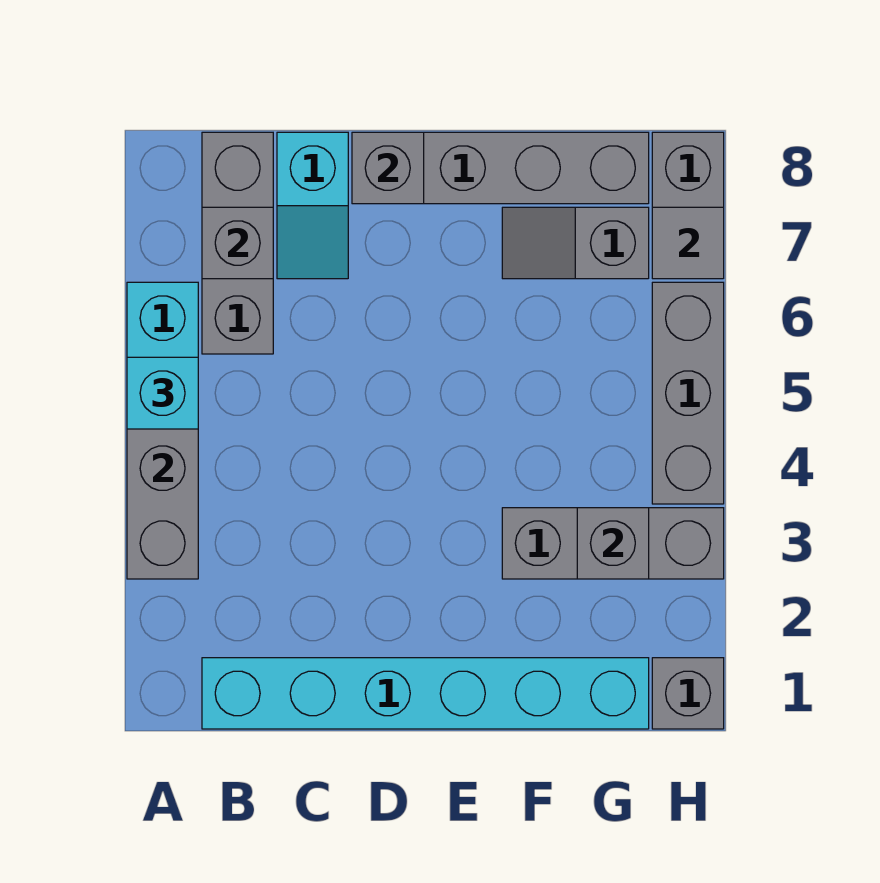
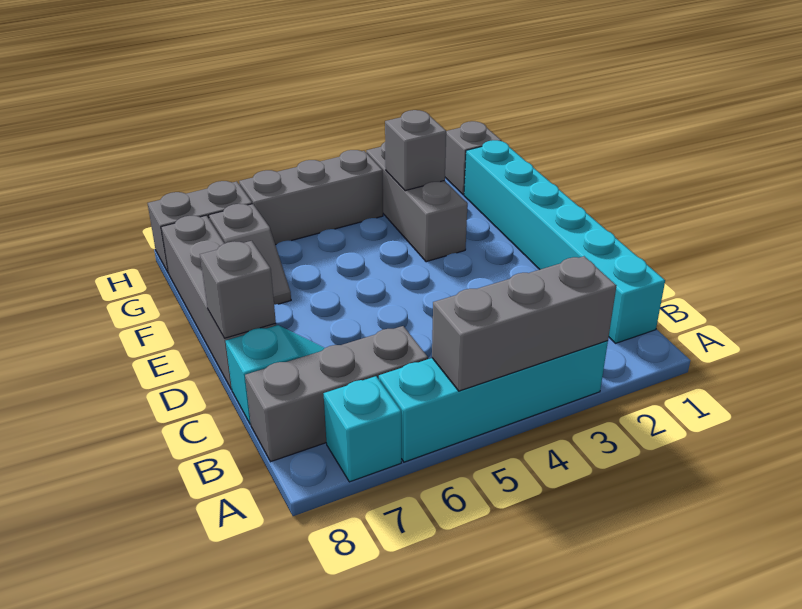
cyan brick A5 level 3 -> cyan brick A7 level 1
grey brick B7 level 2 -> none
grey tile H7 level 2 -> none

